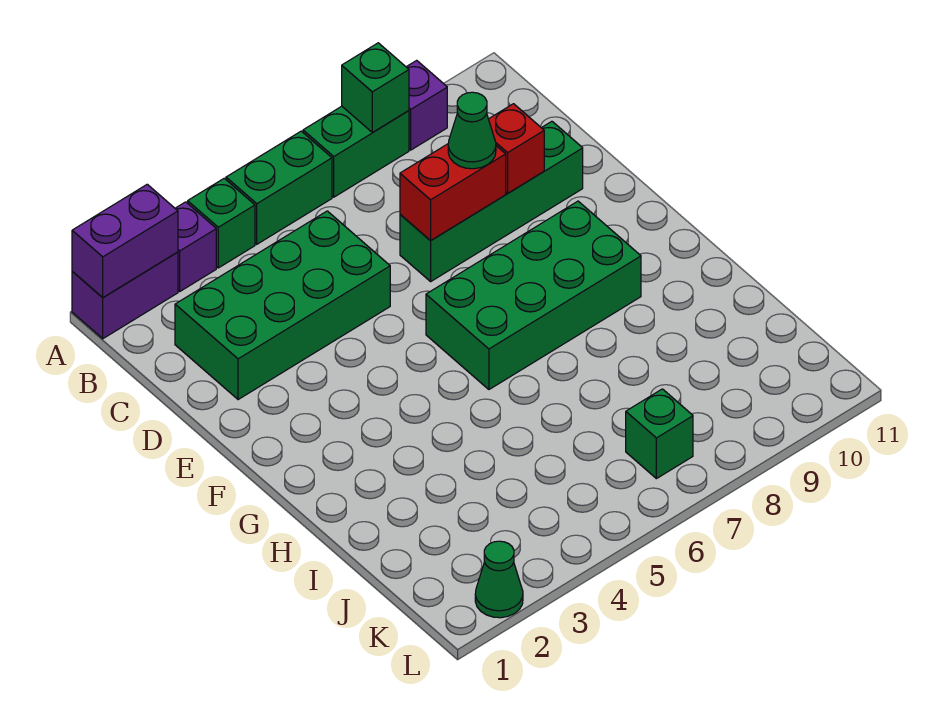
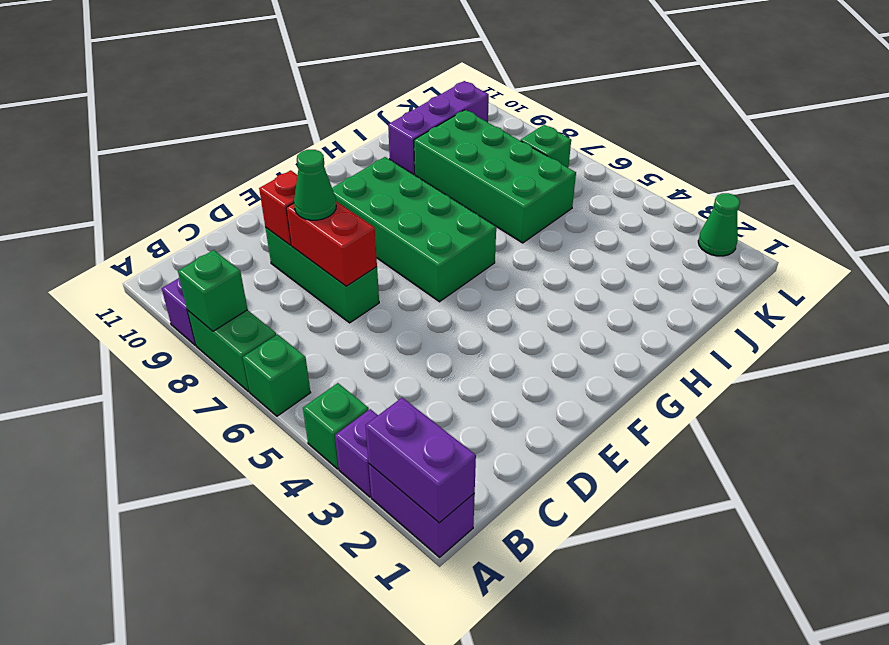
green brick A5:A6 level 1 -> green brick A6 level 1
green brick C2:D5 level 1 -> green brick I6:J9 level 1
green brick D7:D10 level 1 -> green brick D7:D9 level 1
none -> purple brick I10:K10 level 1

